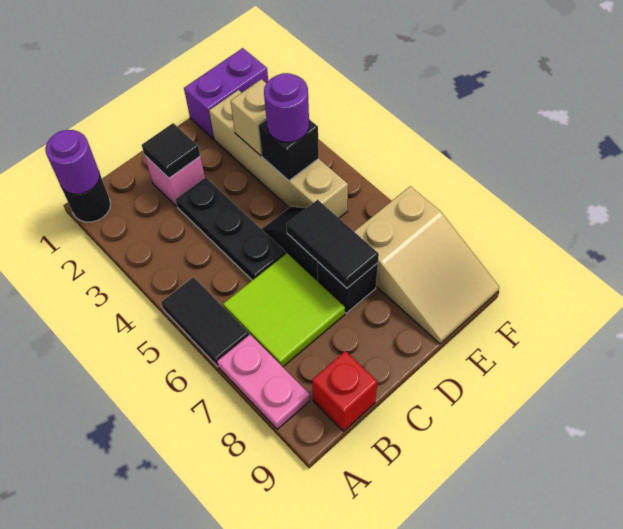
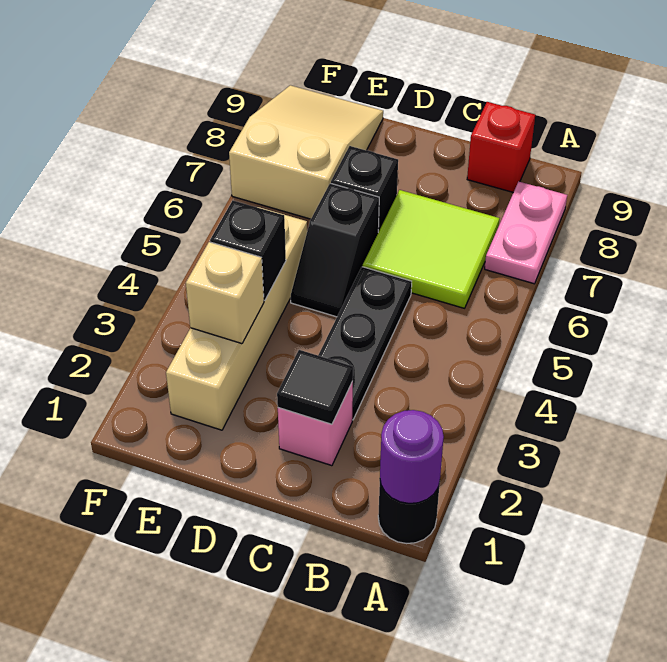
black tile A5:A6 level 1 -> none
black tile D6:D7 level 2 -> none
purple brick E1:F1 level 1 -> none
purple round brick E4 level 3 -> none

